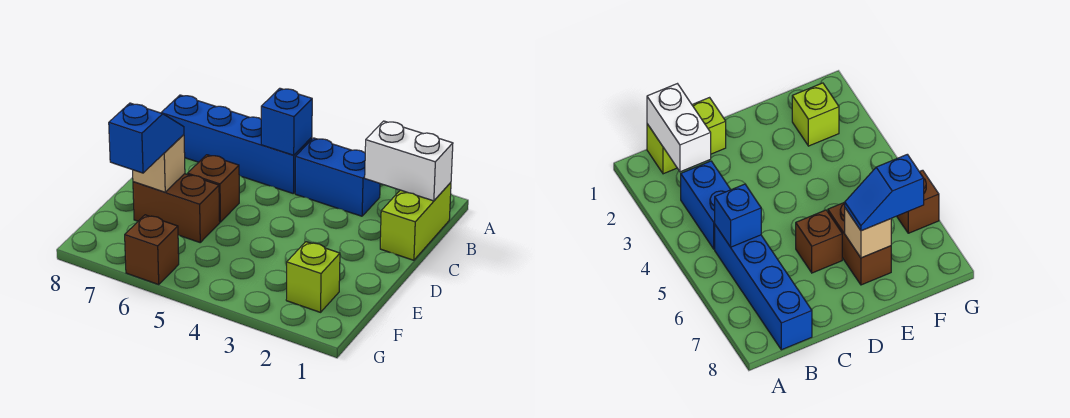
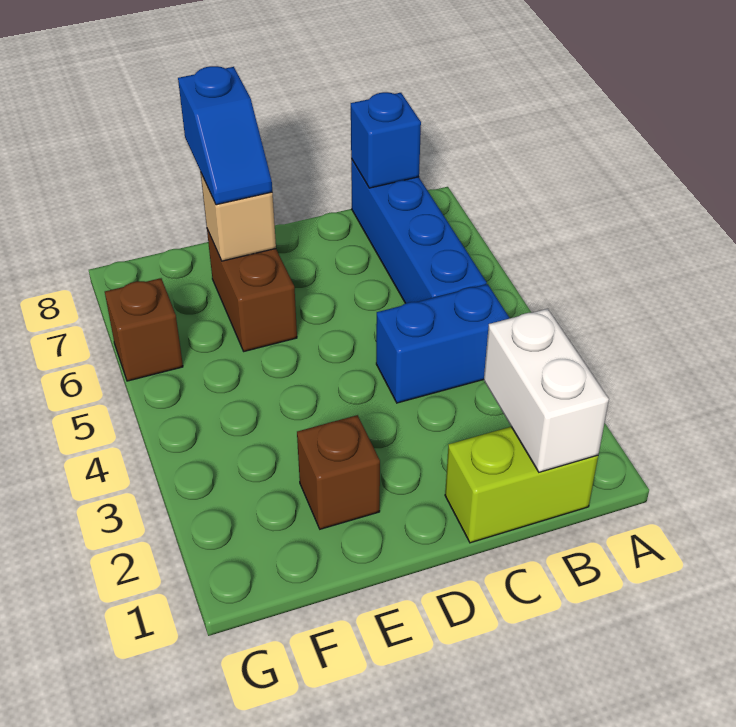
blue brick B3:B4 level 1 -> blue brick B4:C4 level 1
blue brick B5 level 2 -> blue brick B8 level 2
brown brick D6 level 1 -> brown brick E2 level 1
blue slope E7:F7 level 3 top F -> blue slope E7:E8 level 3 top 8
lime brick F2 level 1 -> none

